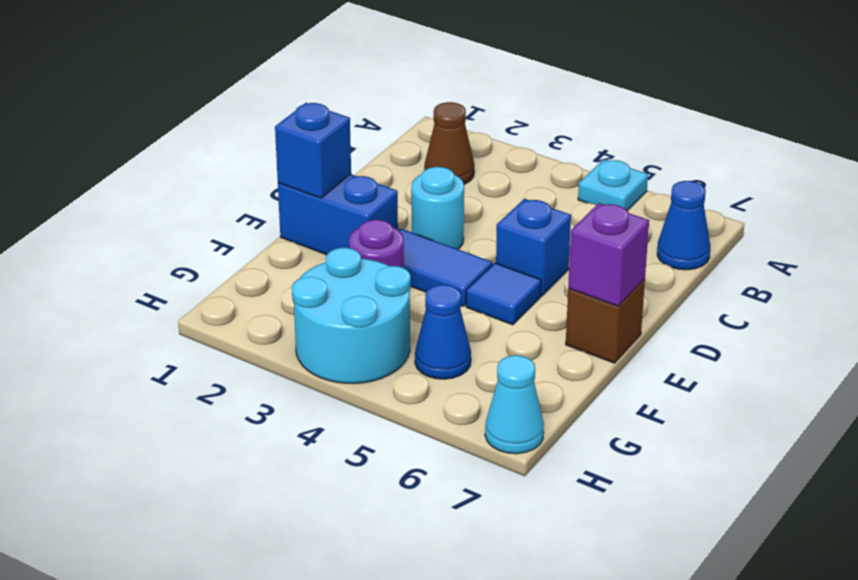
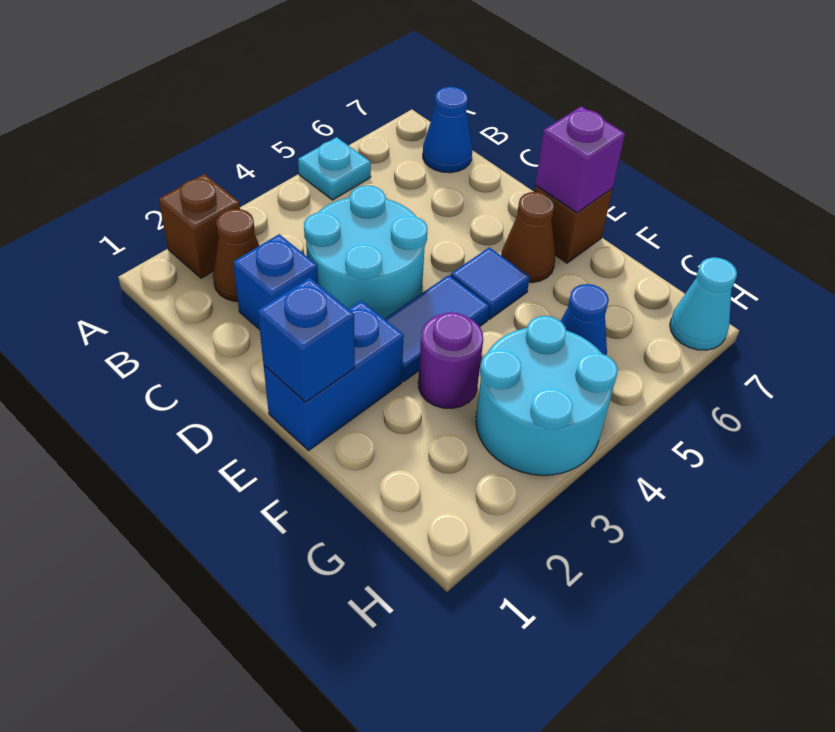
none -> brown brick A2 level 1
cyan round brick D3 level 1 -> cyan round brick C3:D4 level 1
blue brick D5 level 1 -> blue brick C2 level 1
none -> brown cone E6 level 1

